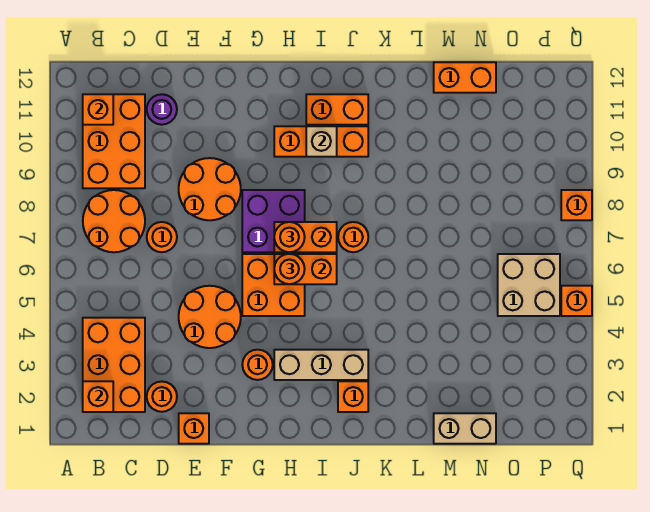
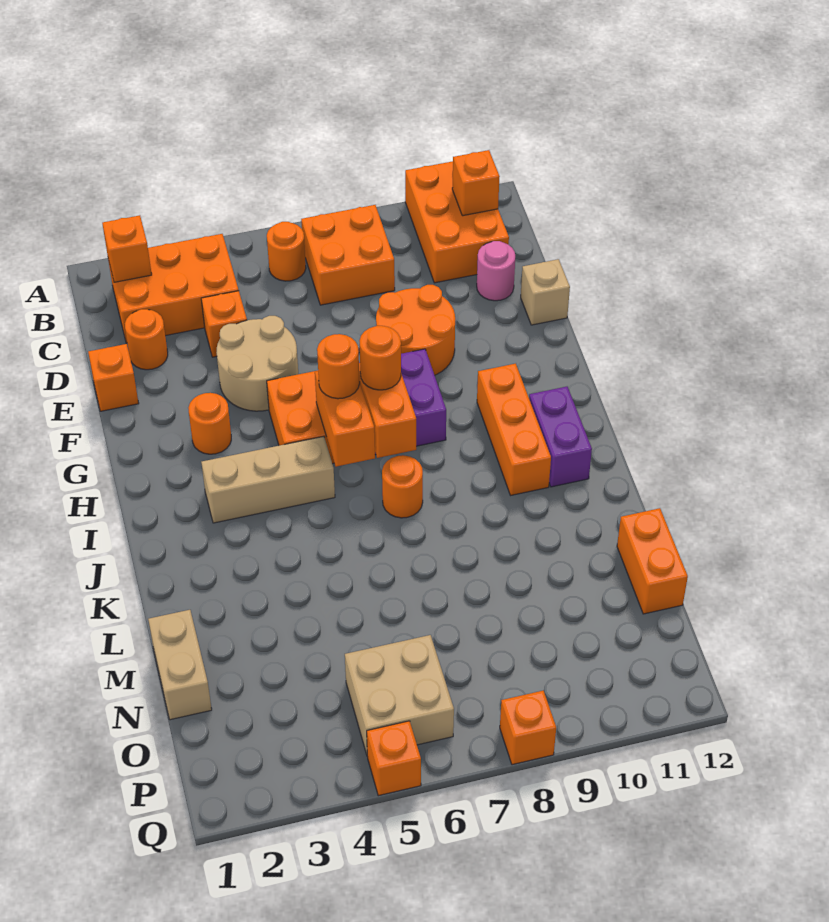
orange round brick B7:C8 level 1 -> orange brick B7:C8 level 1
orange brick B9:C11 level 1 -> orange brick A10:C11 level 1
orange round brick D7 level 1 -> orange round brick B6 level 1
purple round brick D11 level 1 -> pink round brick D11 level 1
orange round brick E4:F5 level 1 -> tan round brick E4:F5 level 1
tan brick H3:J3 level 1 -> tan brick I3:I5 level 1
tan brick I10 level 2 -> tan brick E12 level 1
orange brick I11:J11 level 1 -> purple brick I11:J11 level 1
orange brick J2 level 1 -> orange brick D4 level 1

